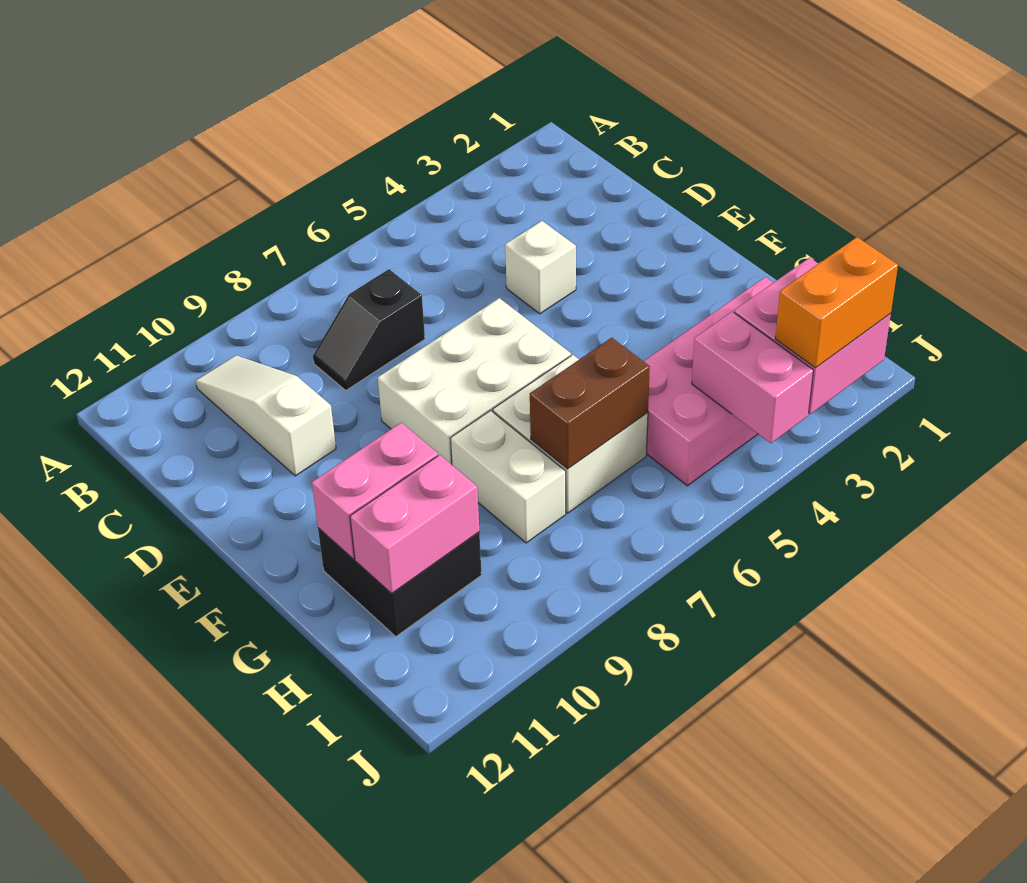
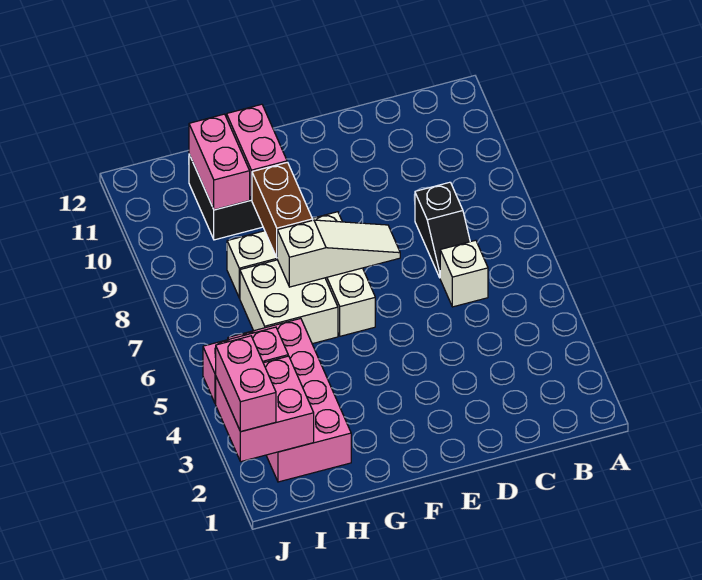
white slope B10:D10 level 1 top D -> white slope E7:G7 level 2 top G
black slope C7:C8 level 1 top 7 -> black slope C7:C8 level 1 top 8
white brick D4 level 1 -> white brick C6 level 1
white brick E6:F8 level 1 -> white brick F6:F8 level 1
brown brick H6:H7 level 2 -> brown brick G8:G9 level 2
orange brick J2:J3 level 3 -> pink brick J2:J3 level 3

